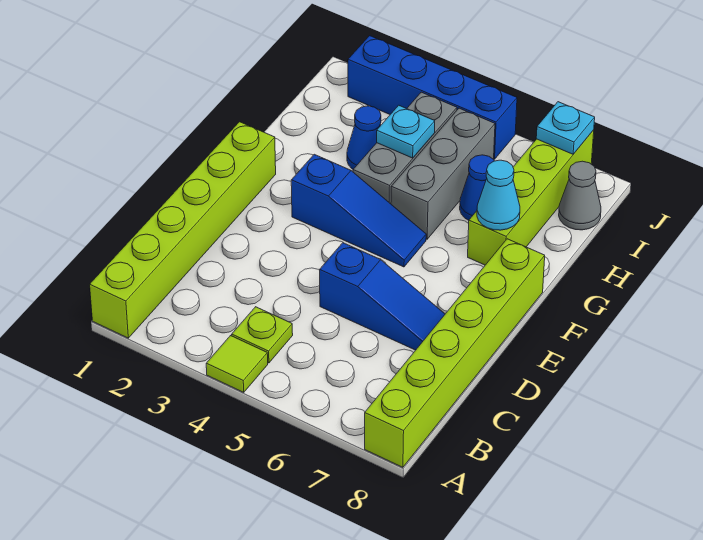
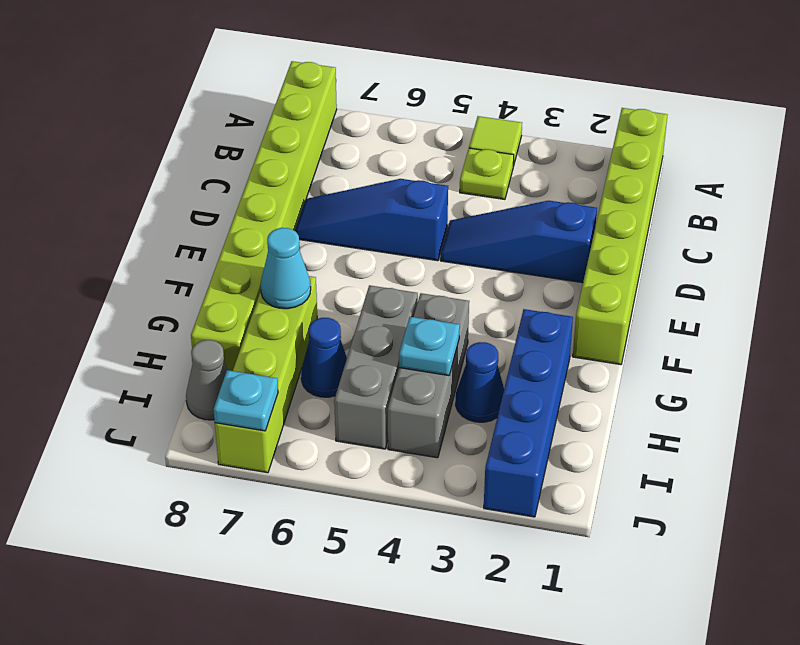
lime brick A8:F8 level 1 -> lime brick A8:H8 level 1
blue slope F3:F5 level 1 top 3 -> blue slope D2:D4 level 1 top 2
blue brick J2:J5 level 1 -> blue brick G2:J2 level 1

